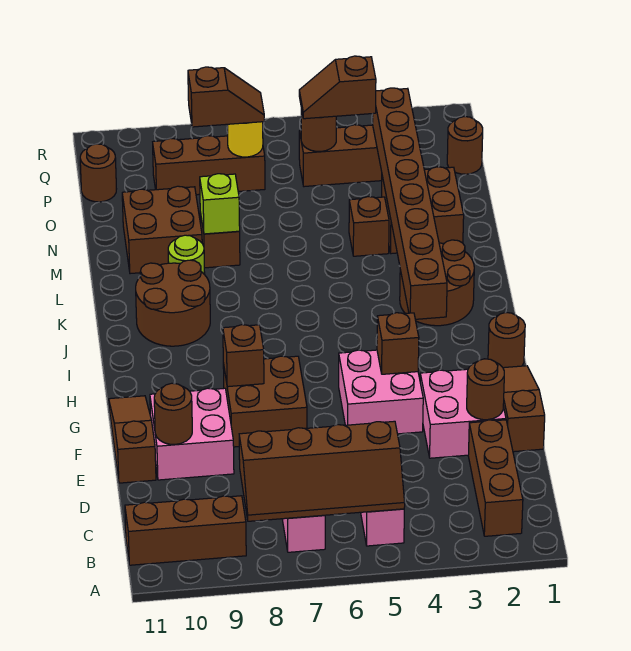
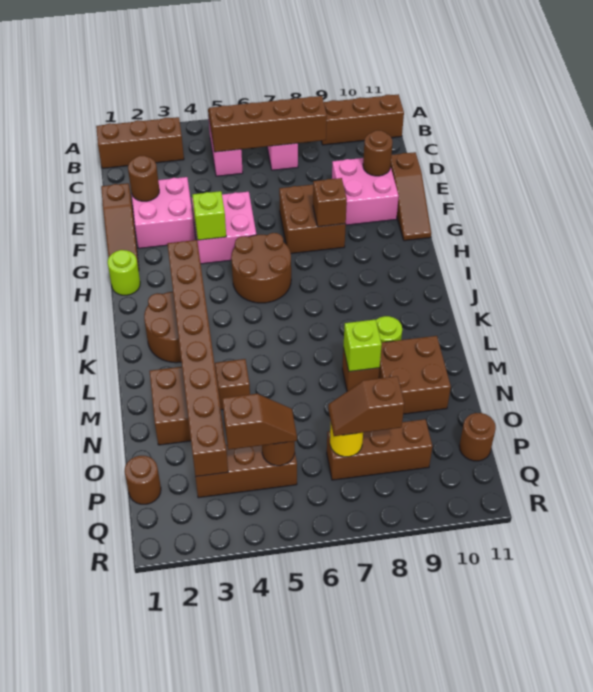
brown brick B2:D2 level 1 -> brown brick B1:B3 level 1
brown brick G4 level 2 -> lime brick G4 level 2
brown round brick H1 level 1 -> lime round brick H1 level 1
brown round brick J9:K10 level 1 -> brown round brick H5:I6 level 1

